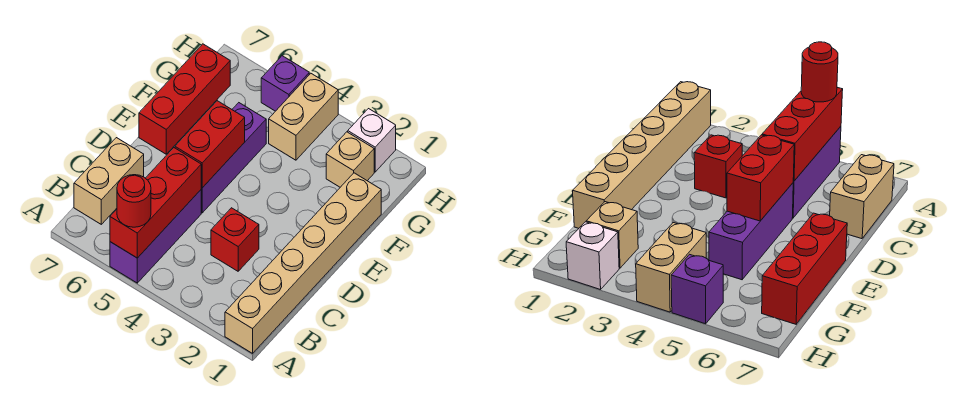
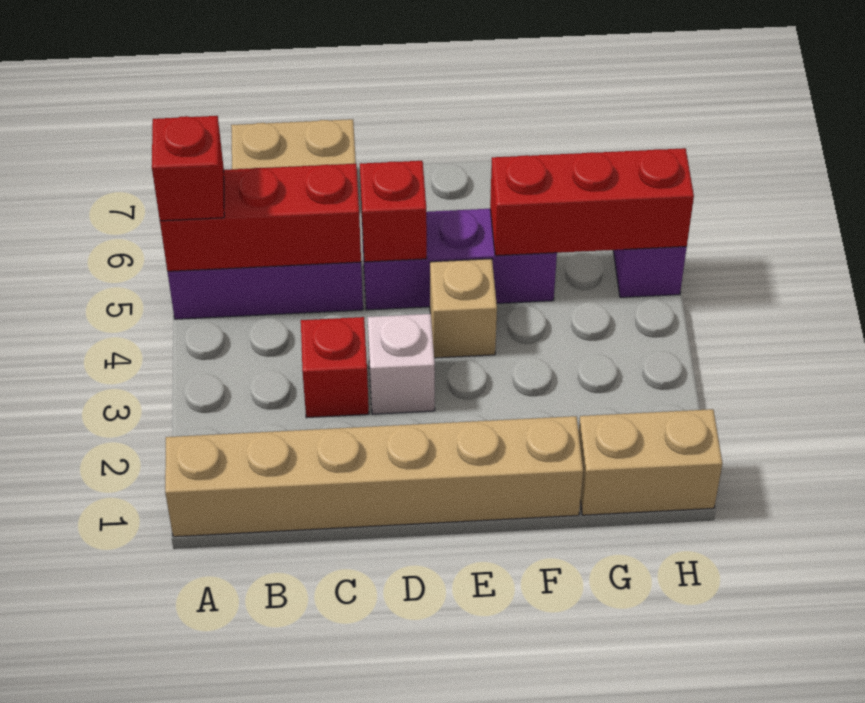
red round brick A5 level 3 -> red brick A5 level 3
red brick D5:E5 level 2 -> red brick D5 level 2
red brick E7:G7 level 1 -> red brick F5:H5 level 2
tan brick G2 level 1 -> tan brick E4 level 1
tan brick G4:H4 level 1 -> tan brick G1:H1 level 1
white brick H2 level 1 -> white brick D3 level 1

